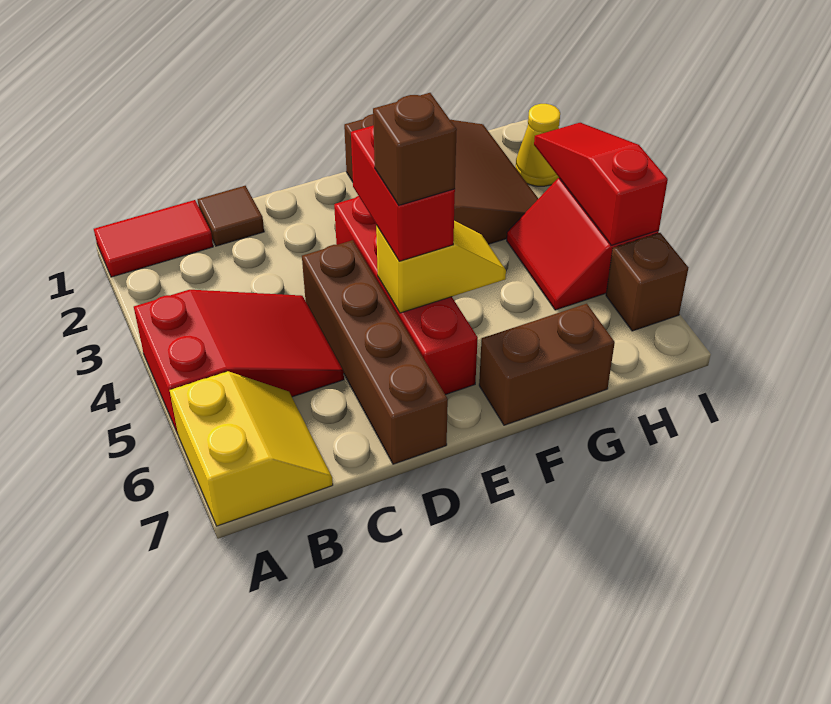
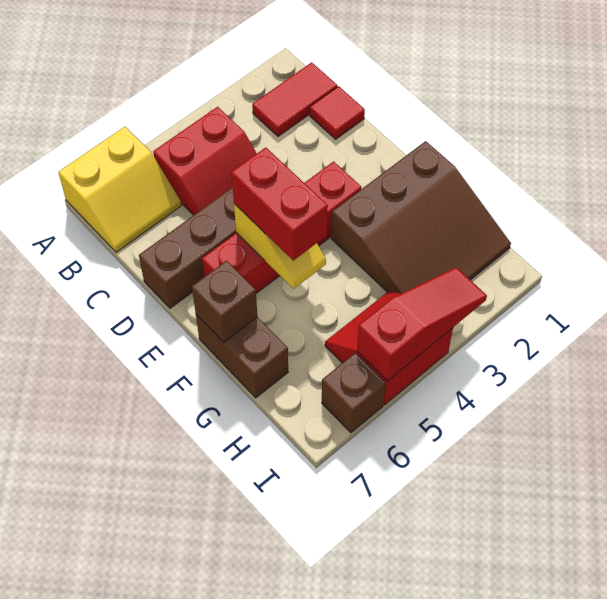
red tile A1:B1 level 1 -> red tile B1:B2 level 1
red slope A4:C5 level 1 top A -> red slope B4:C5 level 1 top B
brown tile C1 level 1 -> red tile C1 level 1
red brick E4:E5 level 3 -> red brick E5:F5 level 3
brown brick E5 level 4 -> brown brick F7 level 2
yellow cone I2 level 1 -> none

